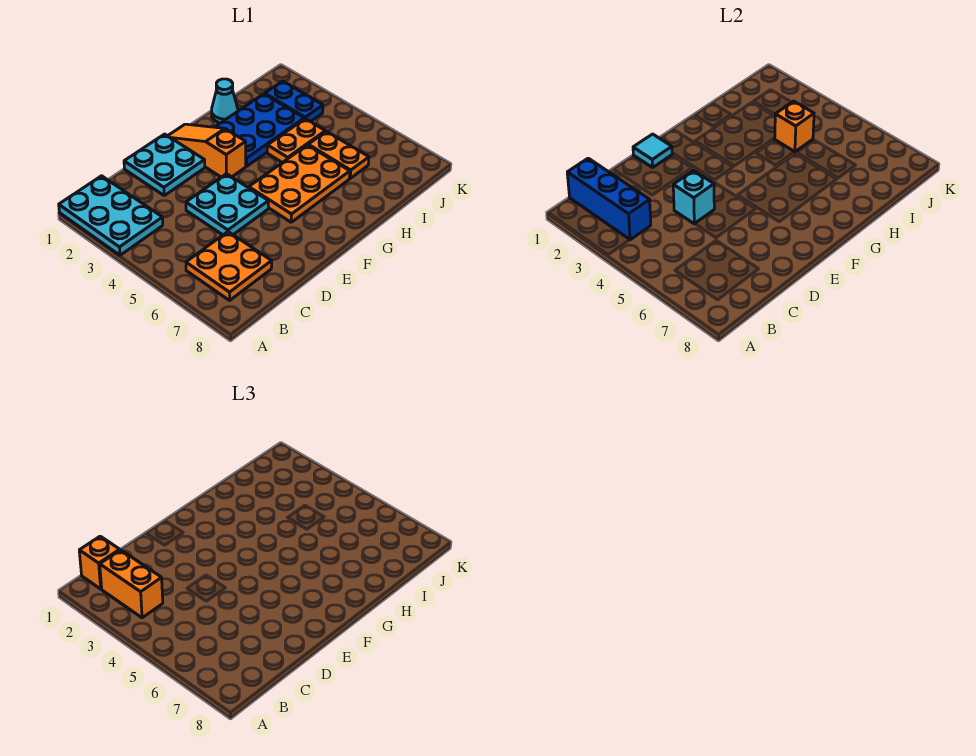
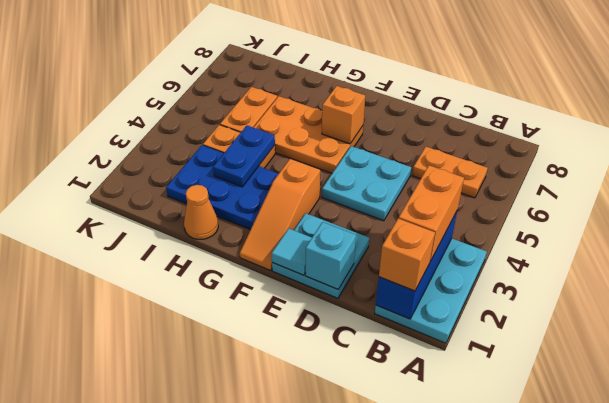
orange plate B6:C7 level 1 -> orange plate B6:C6 level 1
cyan brick D4 level 2 -> cyan brick D1 level 2
cyan cone H1 level 1 -> orange cone H1 level 1
orange brick I4 level 2 -> orange brick F6 level 2
blue plate J2:J3 level 1 -> blue plate H3:H4 level 2

